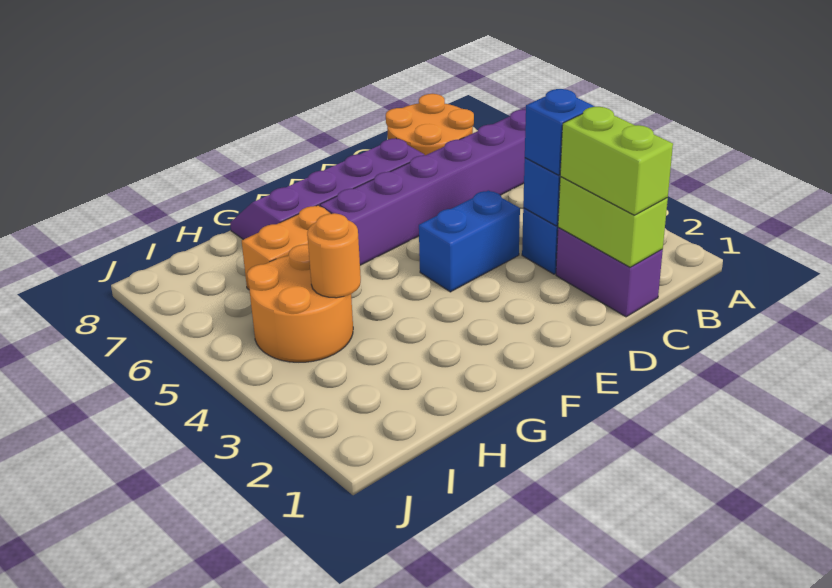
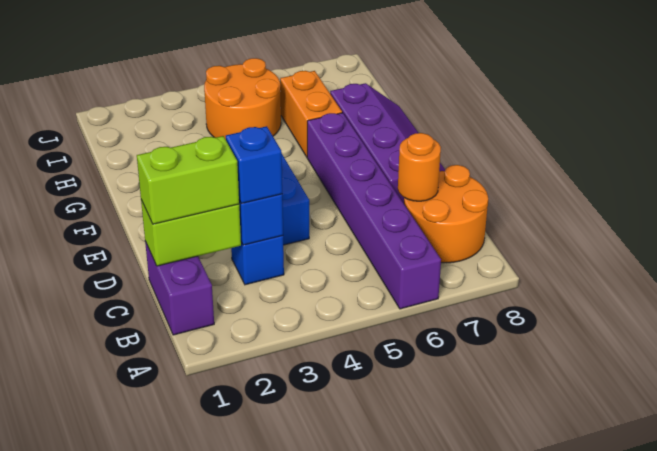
purple brick C1:C2 level 1 -> purple brick B1:C1 level 1
orange round brick H4 level 2 -> orange round brick C7 level 2

